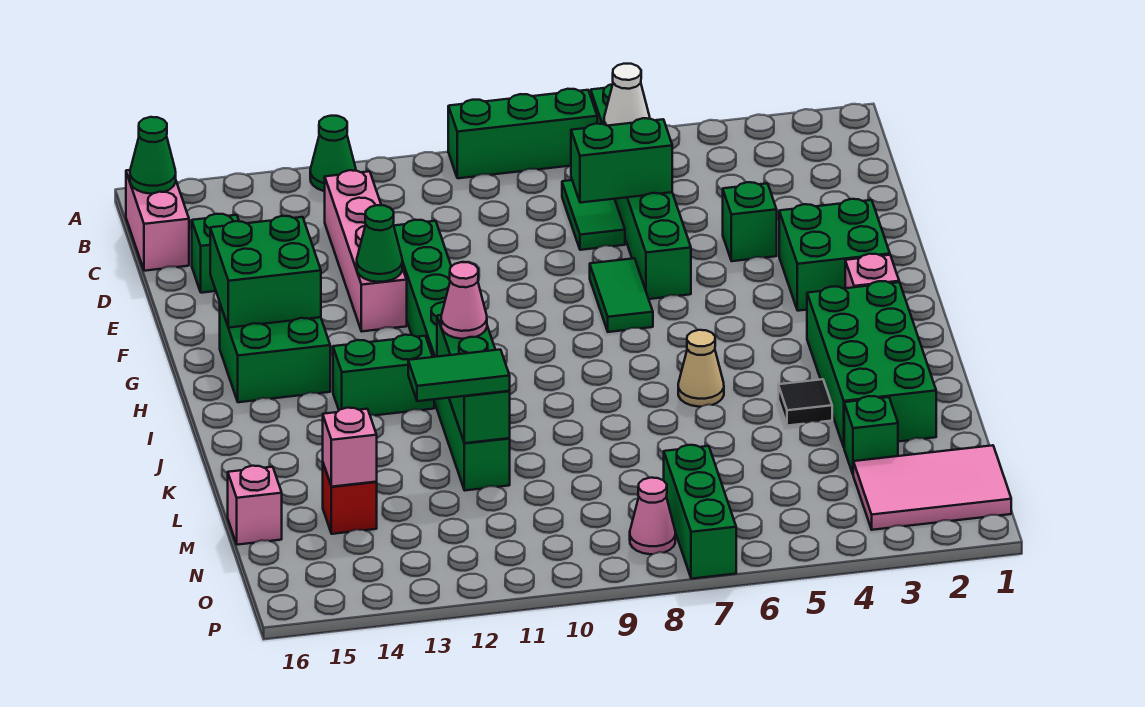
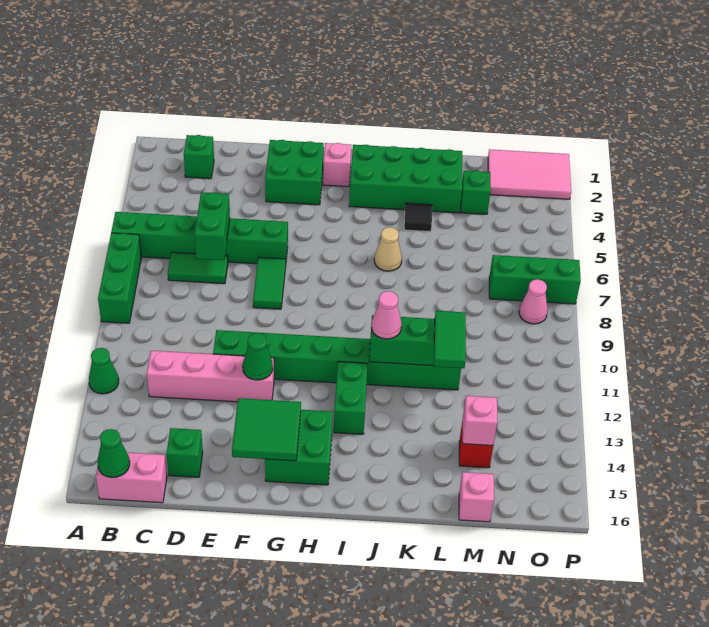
white cone B6 level 2 -> none
green brick E4 level 1 -> green brick C2 level 1
green tile F7:G7 level 1 -> green tile F7:F8 level 1
green brick F14:G15 level 2 -> green tile F14:G15 level 2
pink tile N1:O3 level 1 -> pink tile N1:P2 level 1

